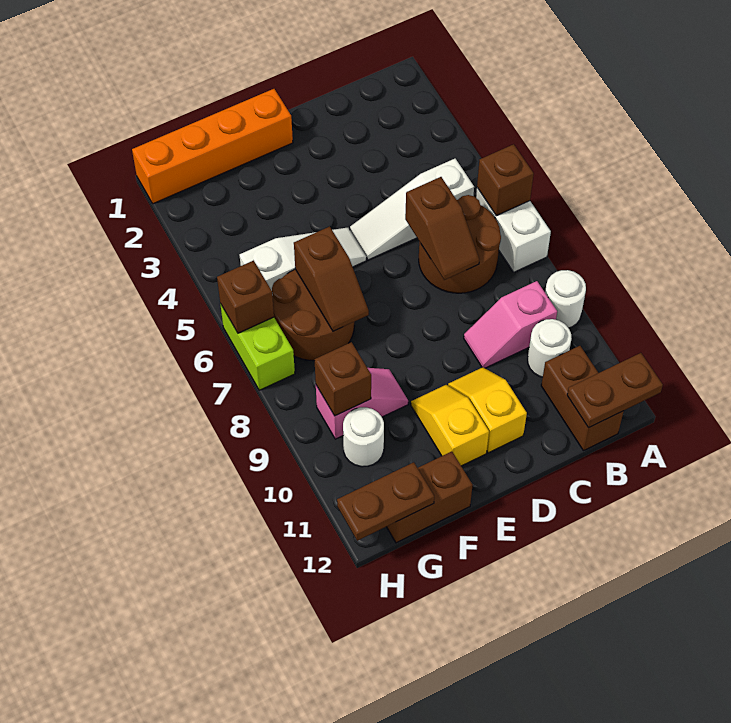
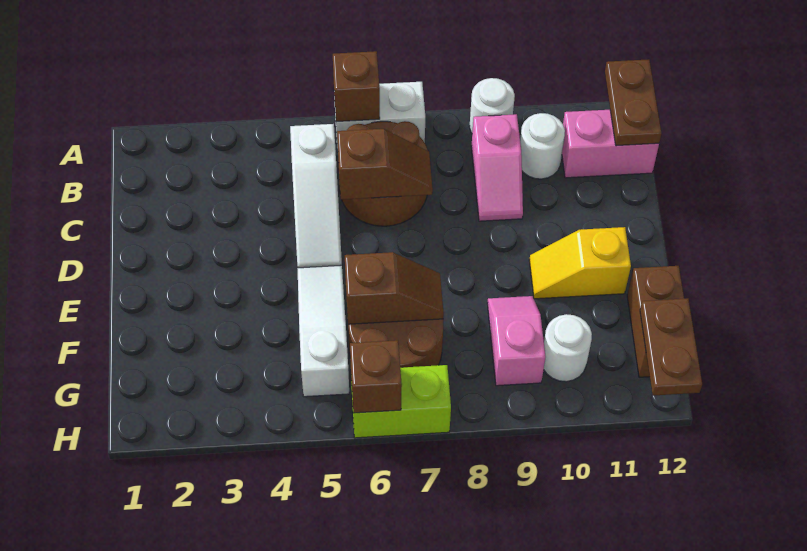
brown brick B11:B12 level 1 -> pink brick B11:B12 level 1
yellow slope D10:D11 level 1 top 11 -> none
orange brick E1:H1 level 1 -> none
brown brick G9 level 2 -> none

